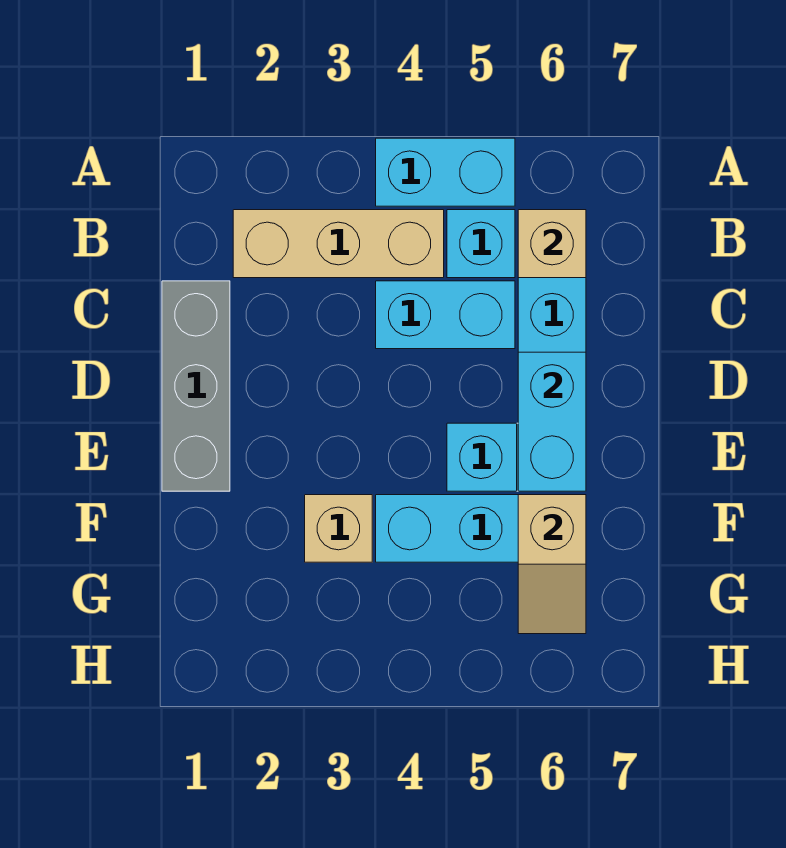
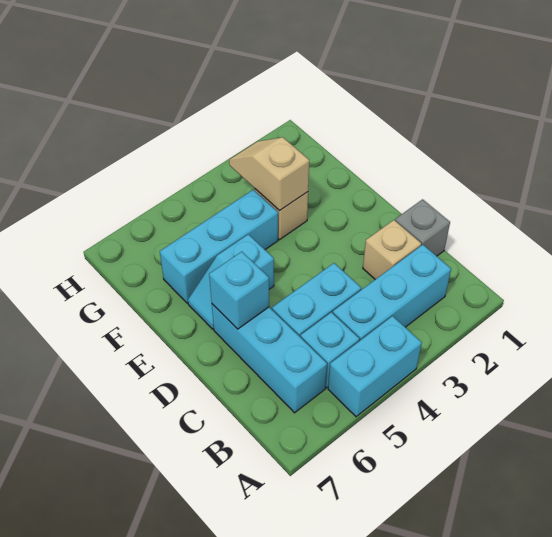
tan brick B2:B4 level 1 -> cyan brick B2:B4 level 1
tan brick B6 level 2 -> tan brick C2 level 1
grey brick C1:E1 level 1 -> grey brick C1 level 1
cyan brick D6:E6 level 2 -> cyan brick D6 level 2
tan slope F6:G6 level 2 top F -> tan slope F3:G3 level 2 top F

